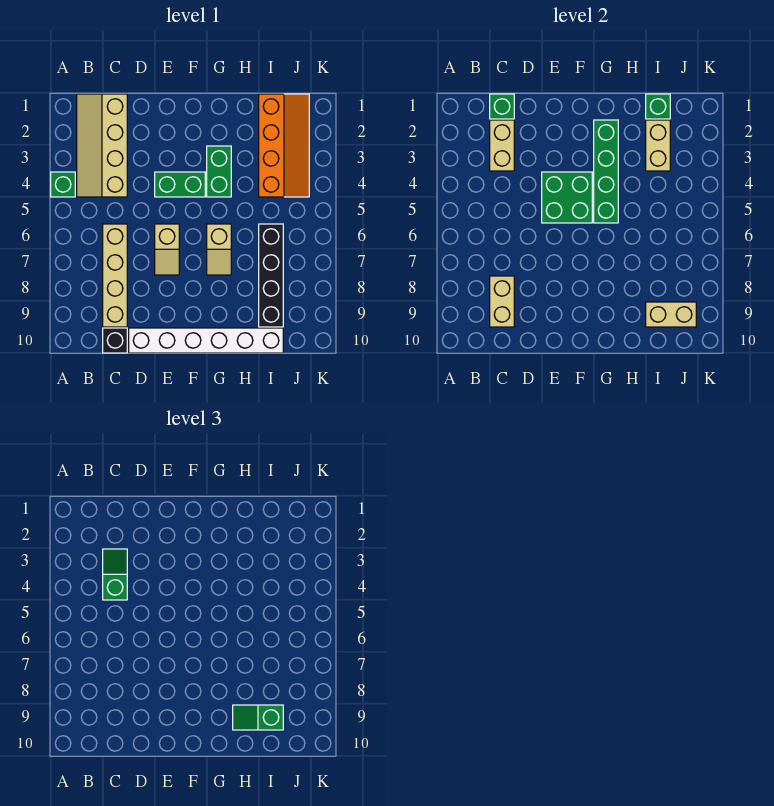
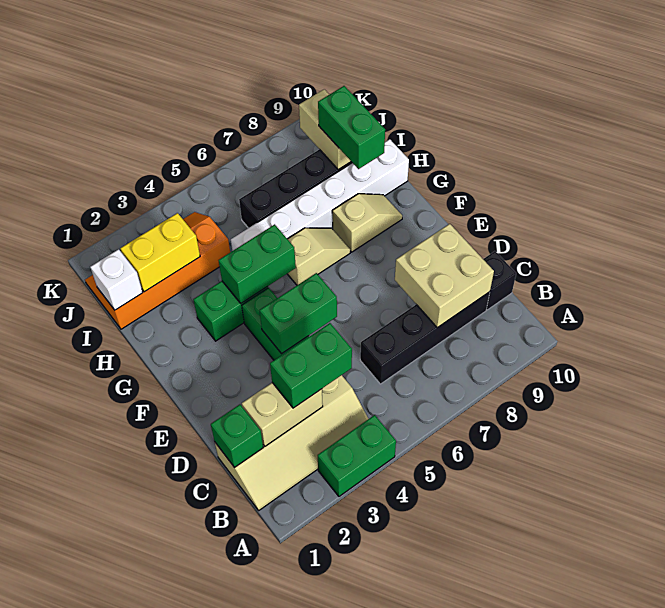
green brick A4 level 1 -> green brick A3:A4 level 1
green slope C3:C4 level 3 top 4 -> green brick C3:C4 level 3
tan brick C6:C9 level 1 -> black brick C6:C9 level 1
tan brick C8:C9 level 2 -> tan brick C8:D9 level 2
white brick D10:I10 level 1 -> white brick H5:H10 level 1
green brick E4:F5 level 2 -> green brick E4:E5 level 2
tan slope E6:E7 level 1 top 6 -> tan slope G8:G9 level 1 top 8
green brick G2:G5 level 2 -> green brick G4:G5 level 2
green slope H9:I9 level 3 top I -> green brick H9:I9 level 3
green brick I1 level 2 -> white brick I1 level 2
tan brick I2:I3 level 2 -> yellow brick I2:I3 level 2

